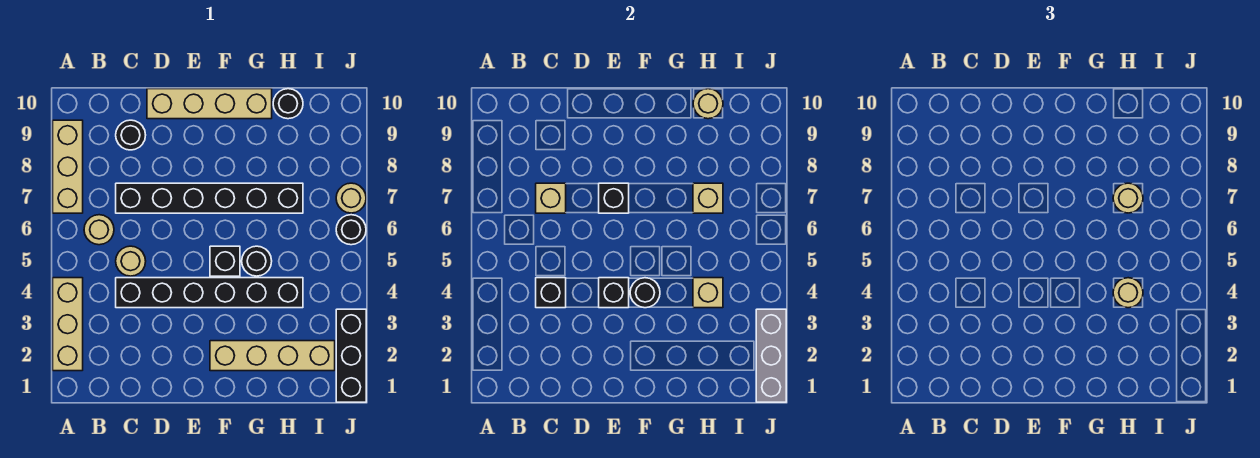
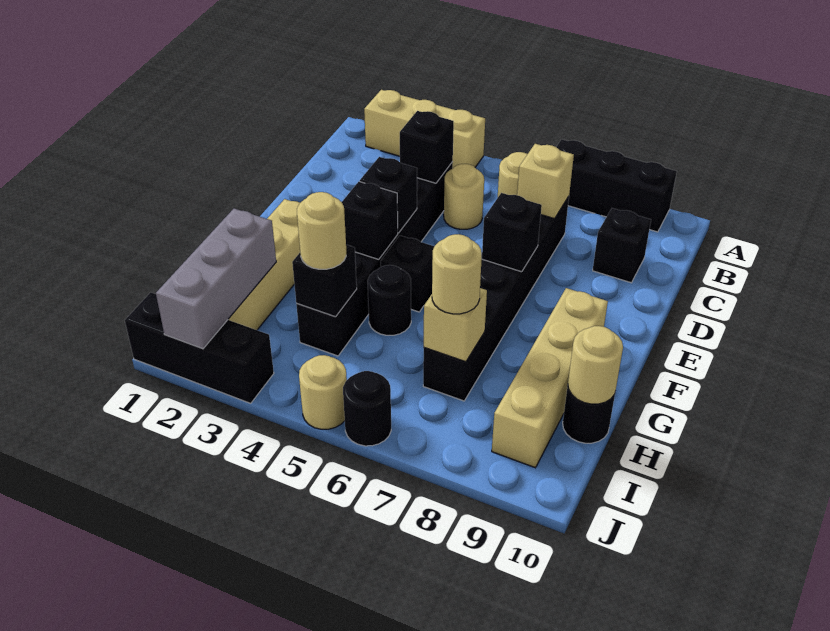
tan brick A7:A9 level 1 -> black brick A7:A9 level 1
black round brick C9 level 1 -> black brick C9 level 1
tan brick D10:G10 level 1 -> tan brick F9:I9 level 1
black round brick F4 level 2 -> black brick F4 level 2
tan brick H4 level 2 -> black brick H4 level 2
grey brick J1:J3 level 2 -> grey brick H2:J2 level 2
tan round brick J7 level 1 -> tan round brick J5 level 1

